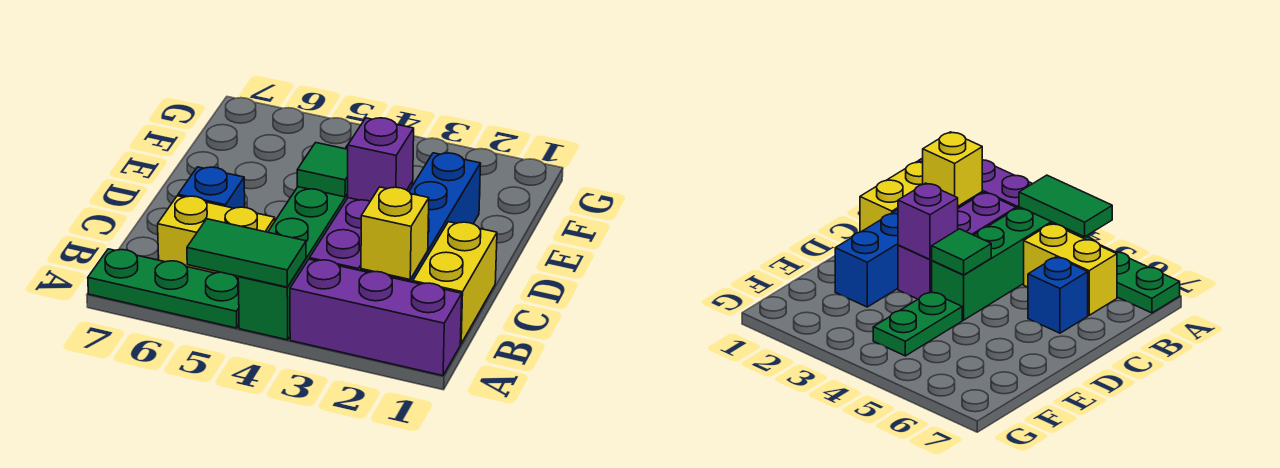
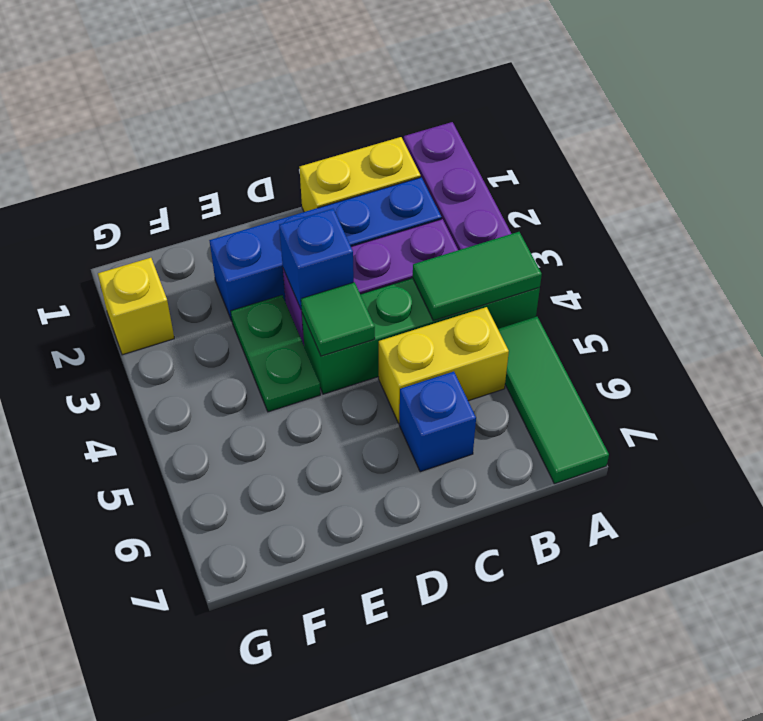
green tile A4:A5 level 2 -> green tile A4:B4 level 2
green plate A5:A7 level 1 -> green tile A5:A7 level 1
yellow brick B2 level 2 -> yellow brick G2 level 1
yellow brick B5:B6 level 1 -> yellow brick B5:C5 level 1
purple brick D3 level 2 -> blue brick D3 level 2
green plate E4:F4 level 1 -> green plate E3:E4 level 1

